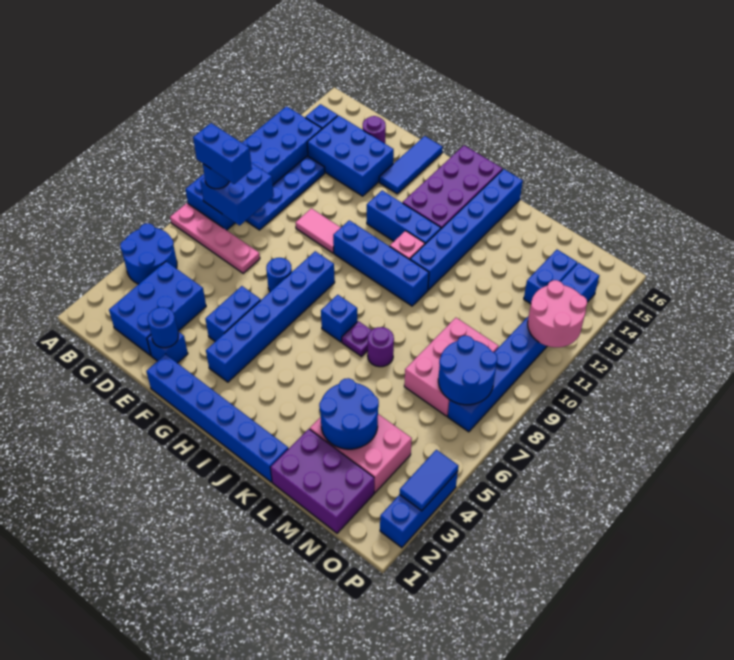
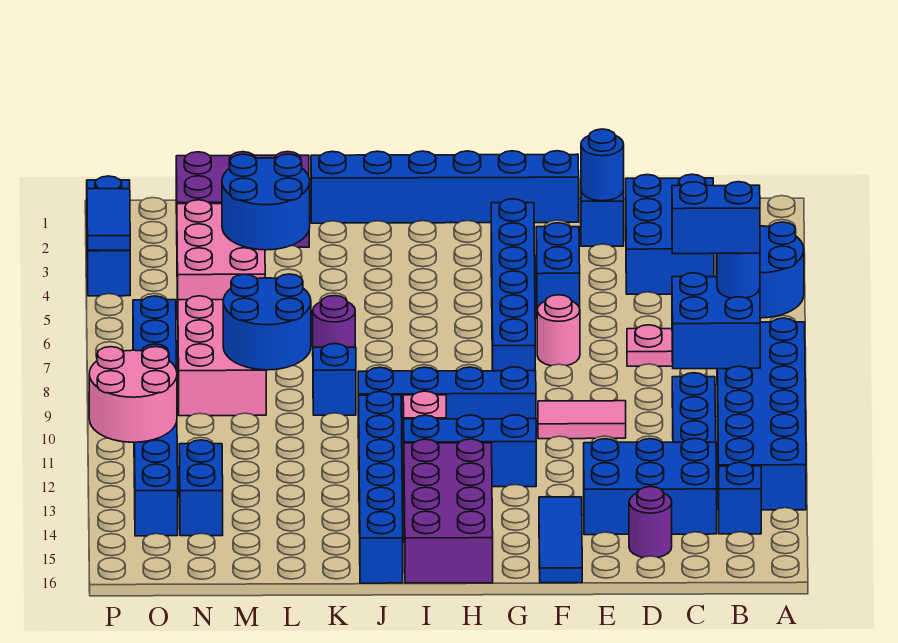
blue round brick F7 level 1 -> pink round brick F7 level 1
blue brick I7 level 1 -> blue brick K9 level 1
purple plate J7 level 1 -> none
pink brick L3:N4 level 1 -> pink brick M3:N5 level 1
blue round brick N7:O8 level 2 -> blue round brick L8:M9 level 2

